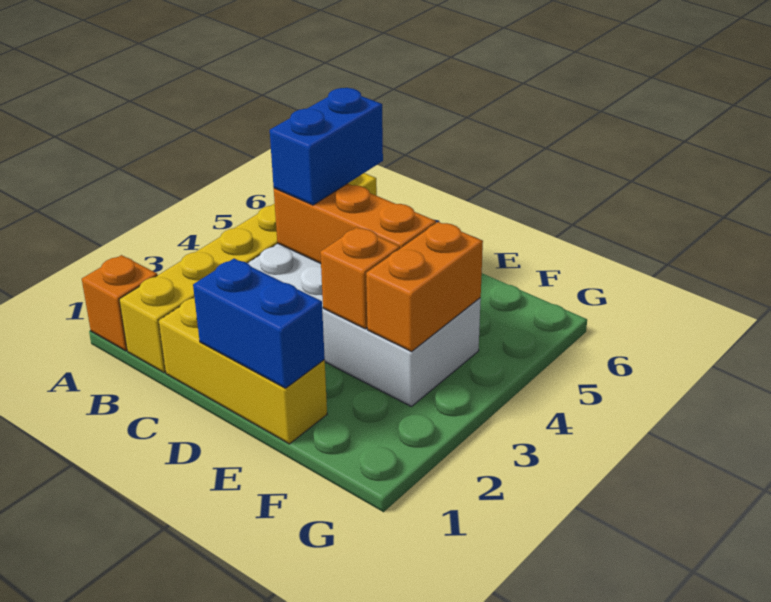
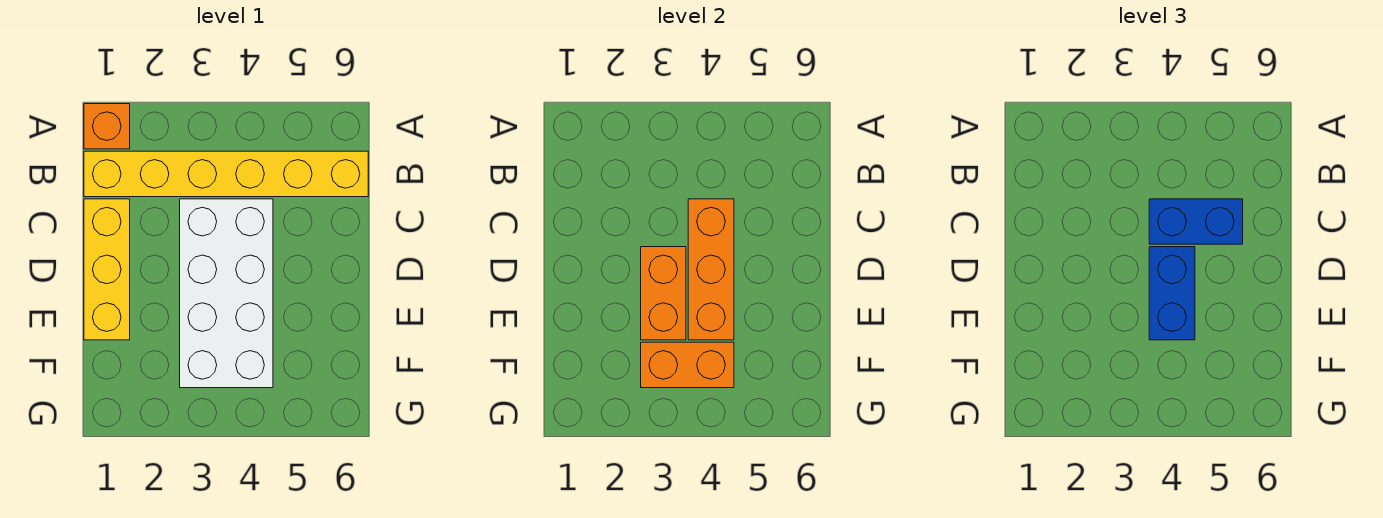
blue brick D1:E1 level 2 -> blue brick D4:E4 level 3
orange brick E3 level 2 -> orange brick D3:E3 level 2

